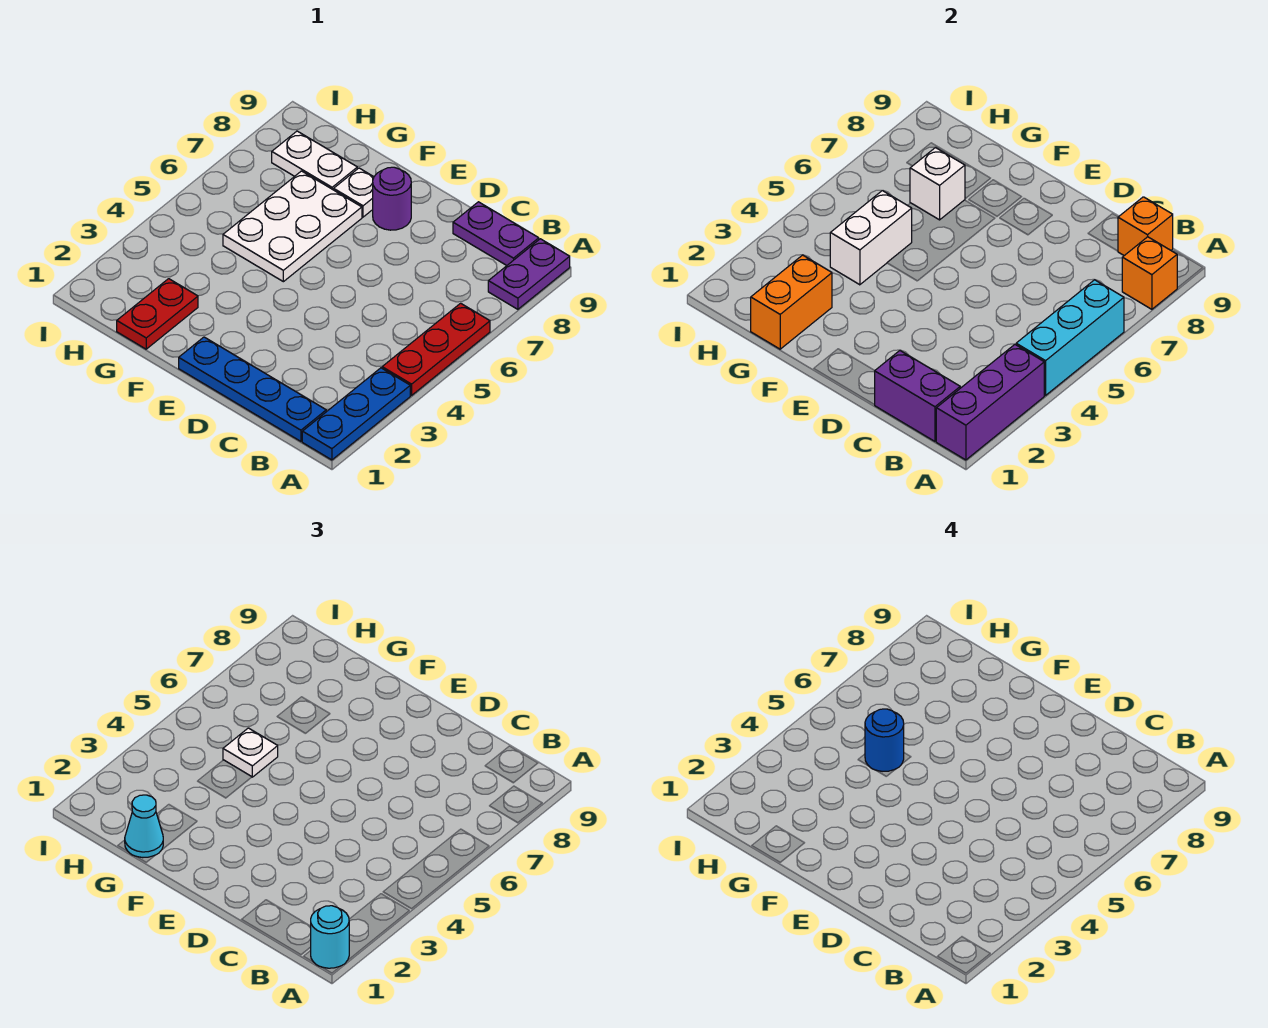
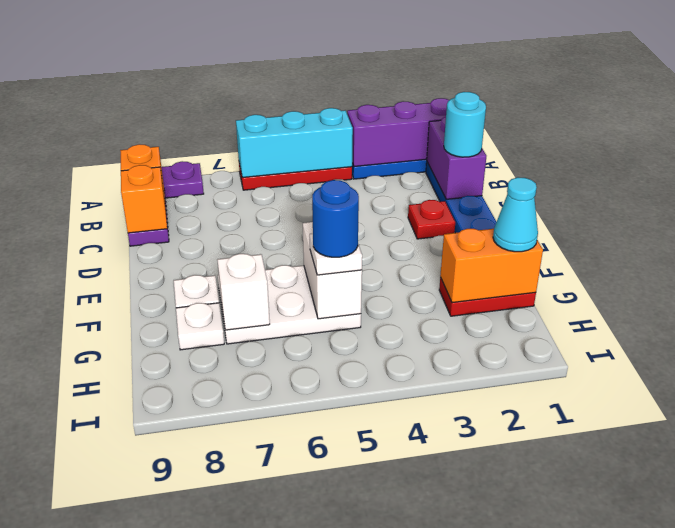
cyan round brick A1 level 3 -> cyan round brick C1 level 3
orange brick A8 level 2 -> orange brick C9 level 2
none -> red plate D2 level 1
purple round brick E8 level 1 -> none
white brick G4:G5 level 2 -> white brick F5:G5 level 2
white plate G8:H8 level 1 -> white plate G8 level 1

